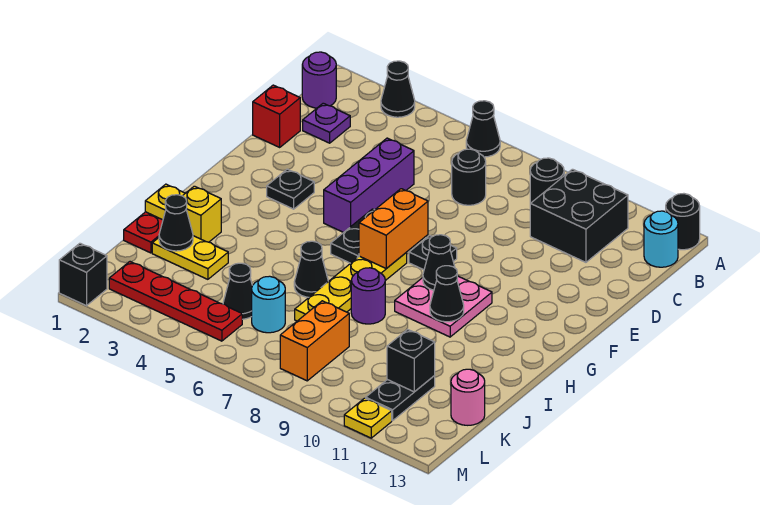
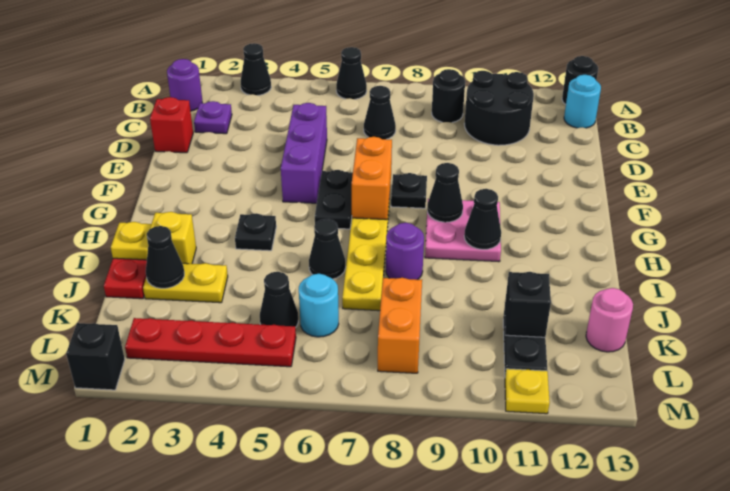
black brick B10:C11 level 1 -> black round brick B10:C11 level 1
black round brick C7 level 1 -> black cone C7 level 1
black plate F3 level 1 -> black plate H4 level 1

